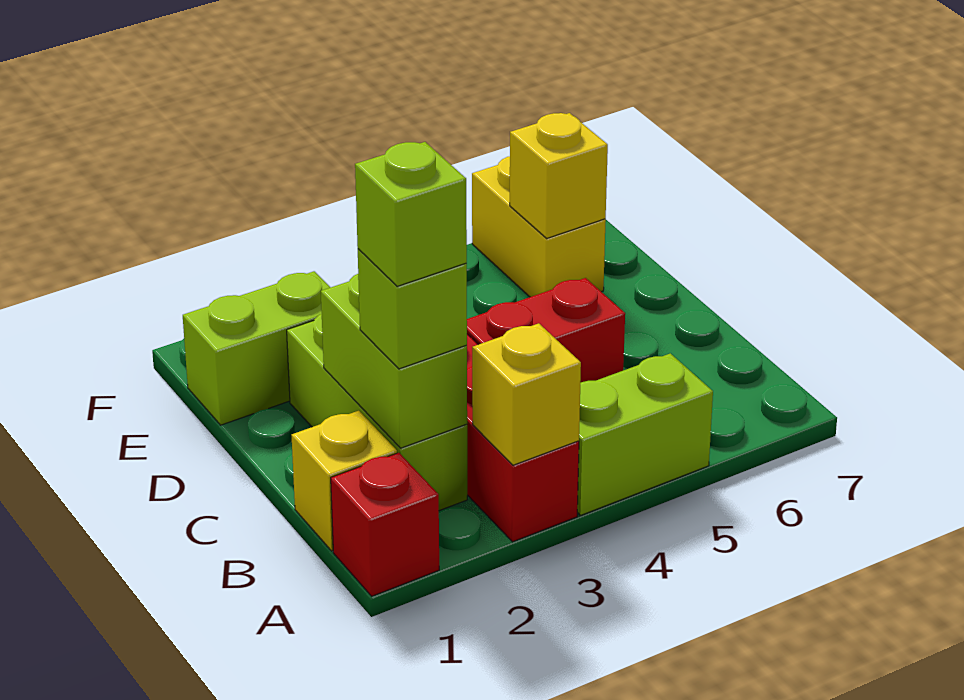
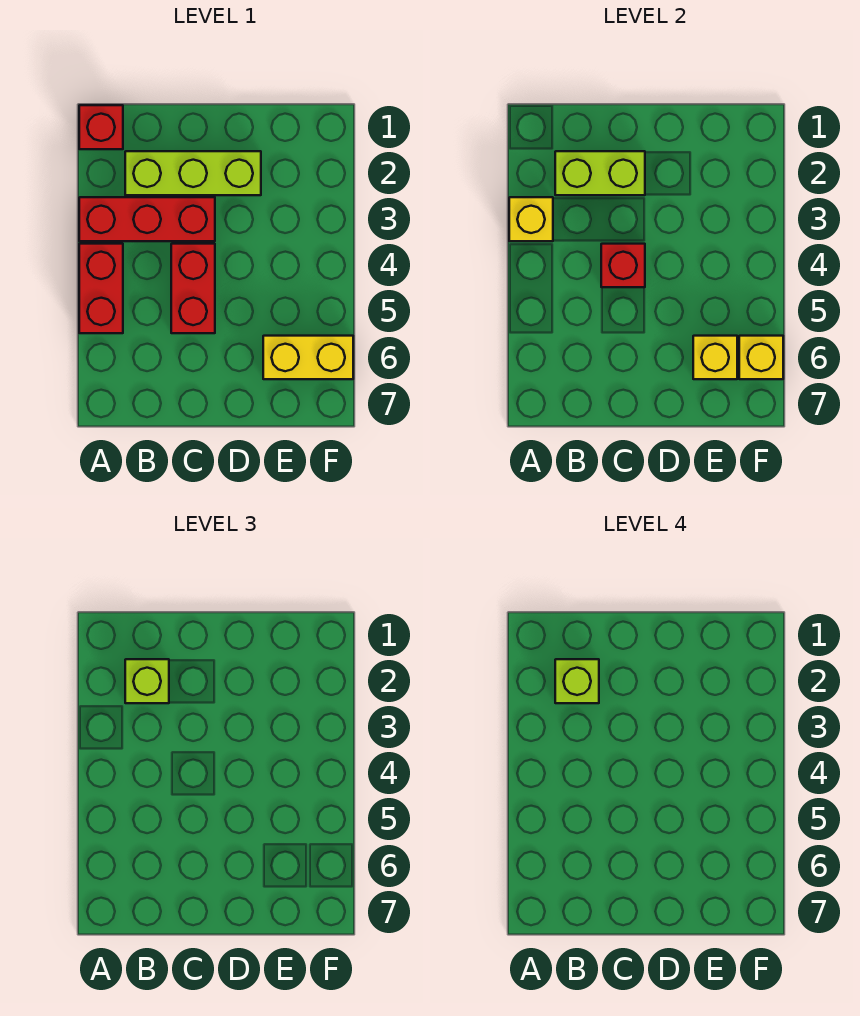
lime brick A4:A5 level 1 -> red brick A4:A5 level 1
yellow brick B1 level 1 -> yellow brick F6 level 2
none -> red brick C4 level 2
lime brick E1:E2 level 1 -> none

